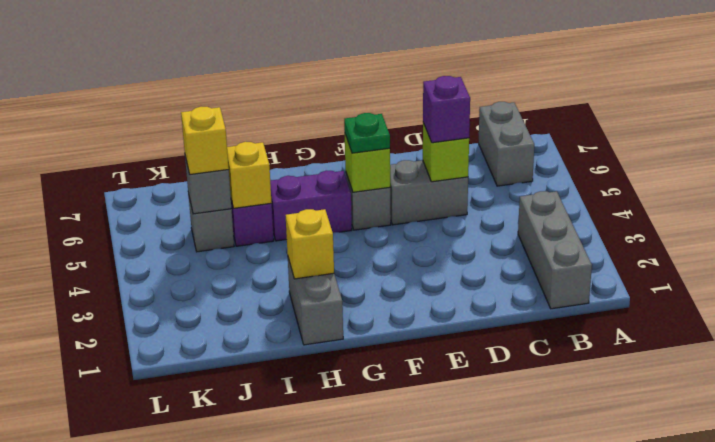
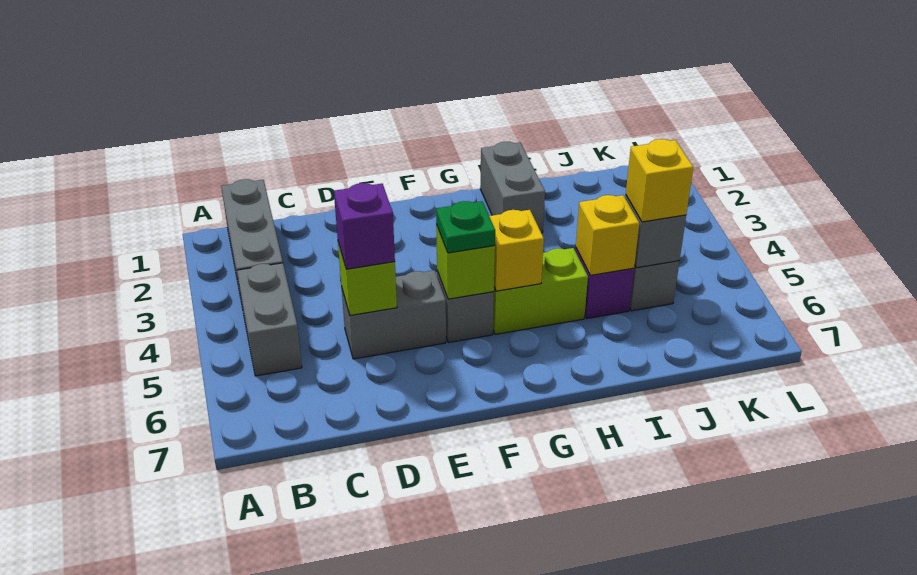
grey brick B6:B7 level 1 -> grey brick B4:B5 level 1
purple brick G5:H5 level 1 -> lime brick G5:H5 level 1
yellow brick H2 level 2 -> yellow brick G5 level 2

